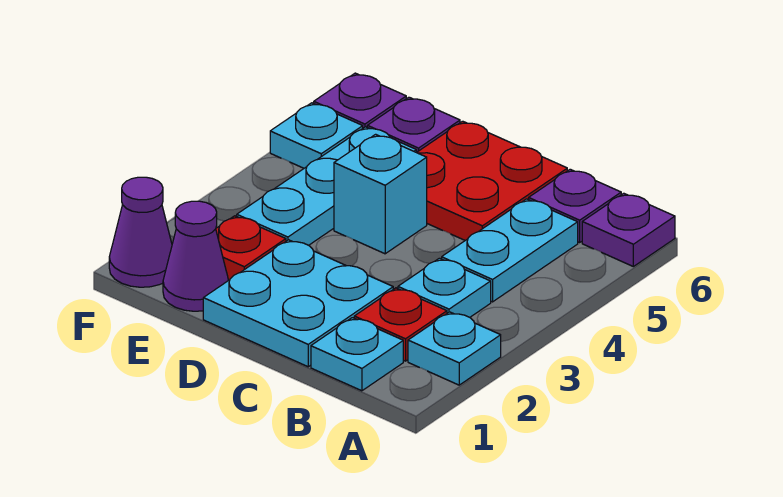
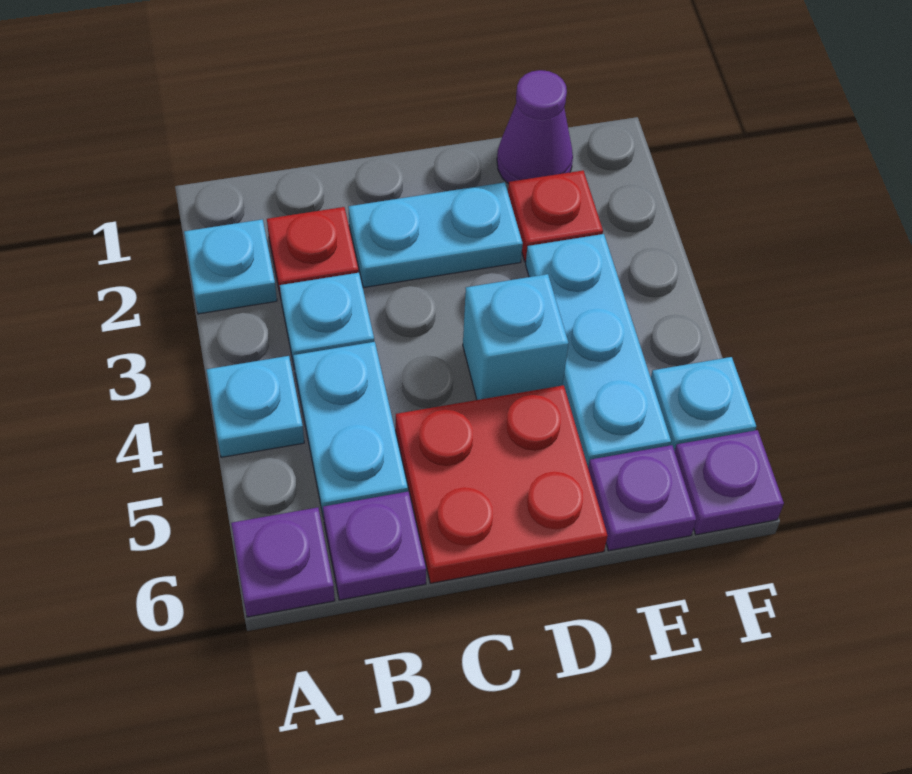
cyan plate B1 level 1 -> cyan plate A4 level 1
cyan plate C1:D2 level 1 -> cyan plate C2:D2 level 1
purple cone F1 level 1 -> none

